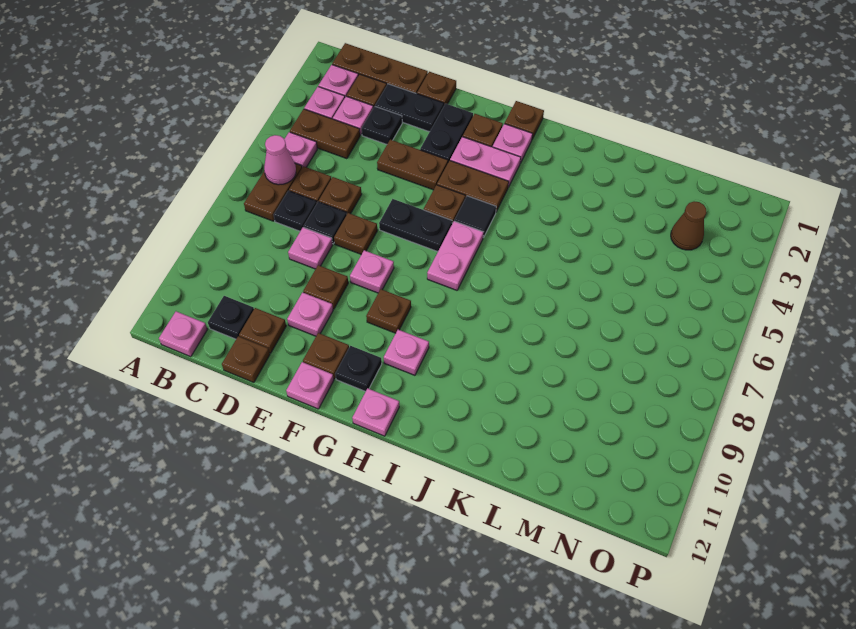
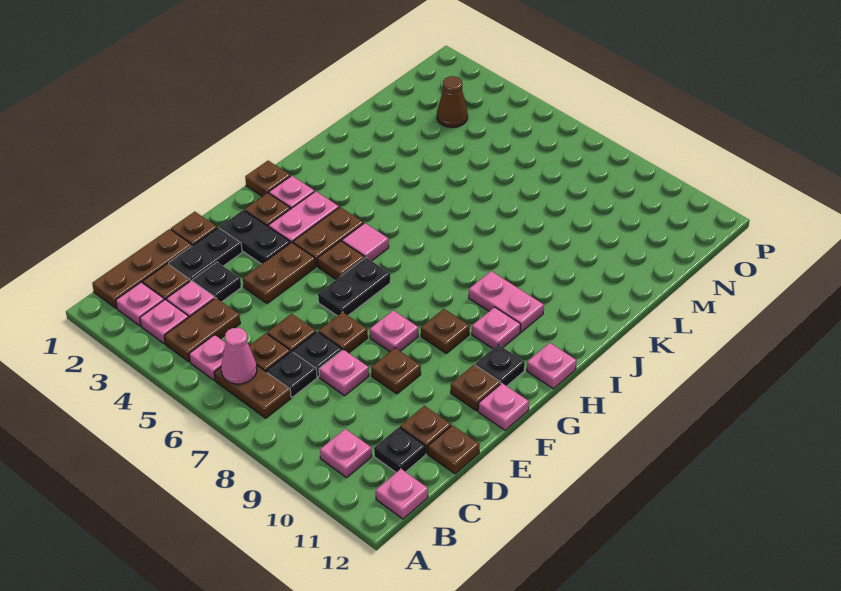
pink plate E10 level 1 -> pink plate B10 level 1
black tile H5 level 1 -> pink tile H5 level 1
pink plate H6:H7 level 1 -> pink plate I9:I10 level 1

